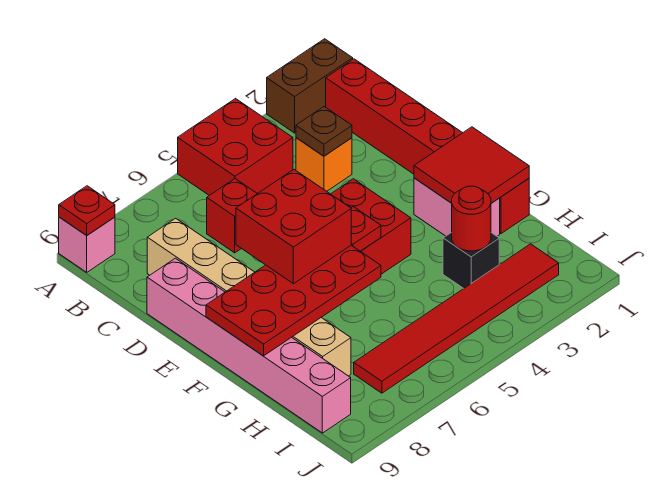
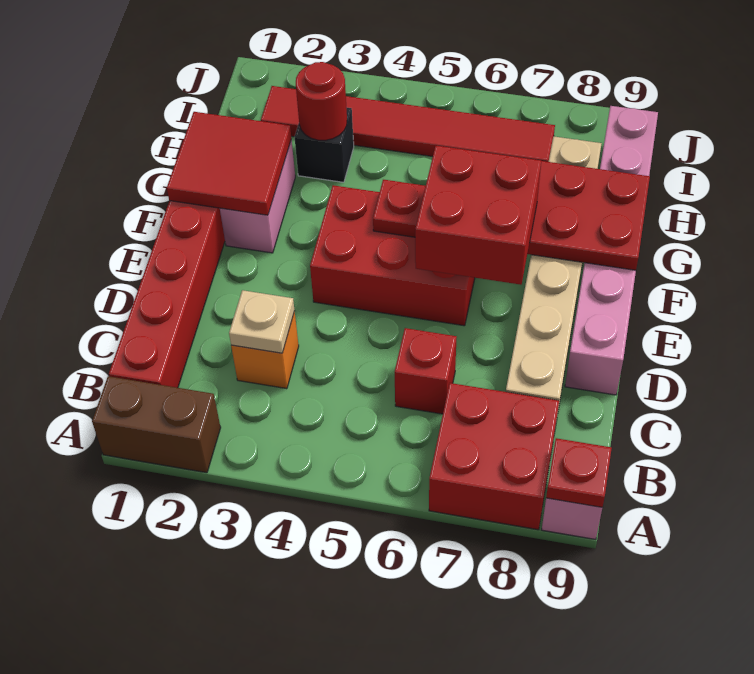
red brick A4:B5 level 1 -> red brick A7:B8 level 1
brown plate C3 level 2 -> tan plate C3 level 2

